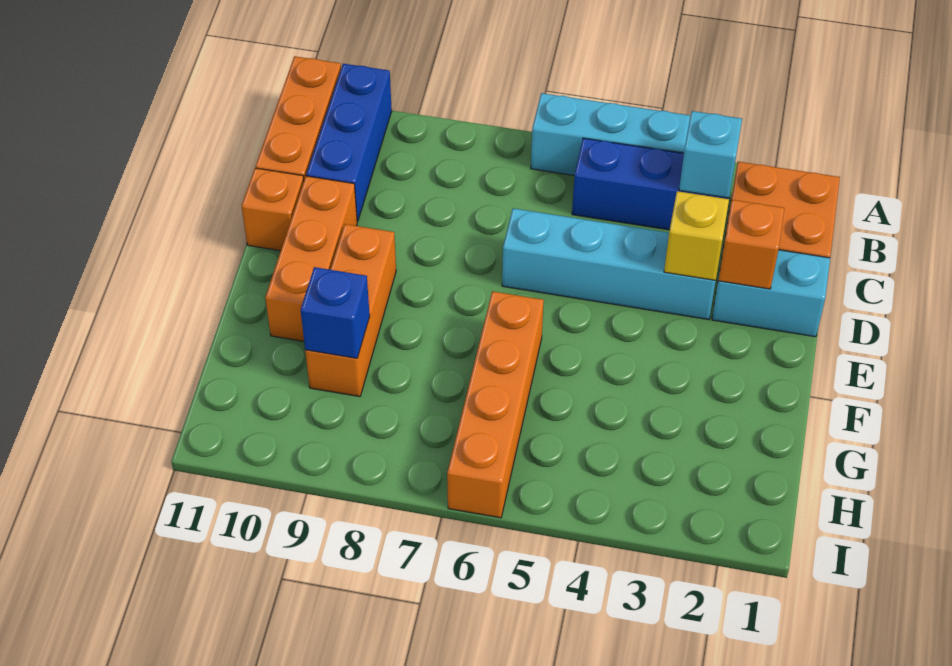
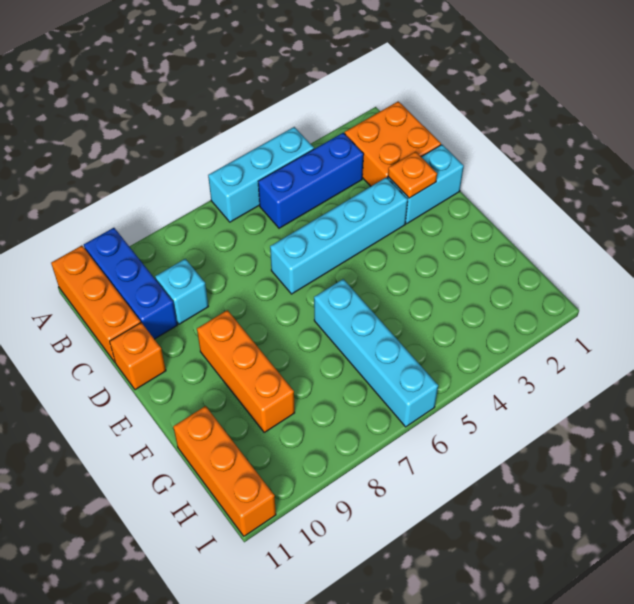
cyan brick B3 level 2 -> cyan brick C9 level 1
orange brick D2 level 2 -> orange plate D2 level 2
yellow brick D3 level 2 -> none
orange brick D10:F10 level 1 -> orange brick G11:I11 level 1
orange brick F6:I6 level 1 -> cyan brick F6:I6 level 1
blue brick G9 level 2 -> none

